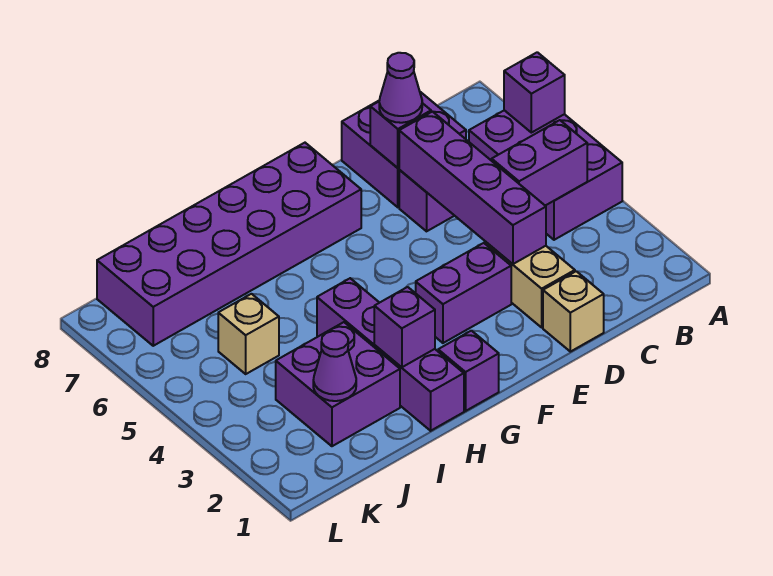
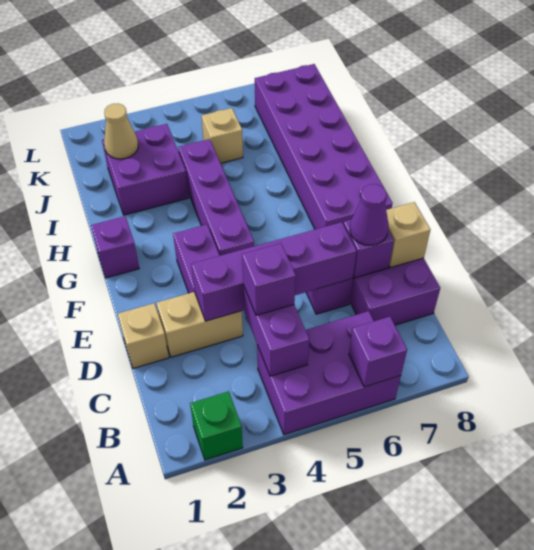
none -> green brick A2 level 1
none -> tan brick D8 level 2
purple brick H1:H4 level 1 -> purple brick F4:I4 level 1
purple brick H2 level 2 -> purple brick C4 level 3
purple cone J2 level 2 -> tan cone J2 level 2

